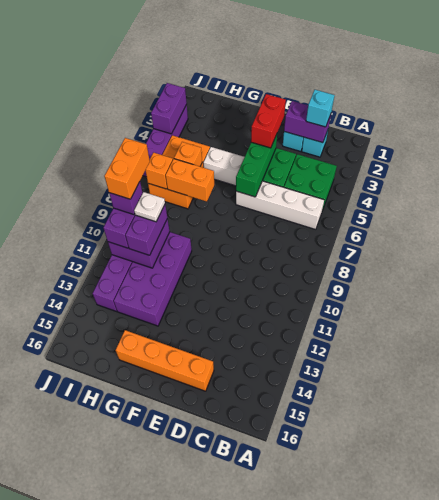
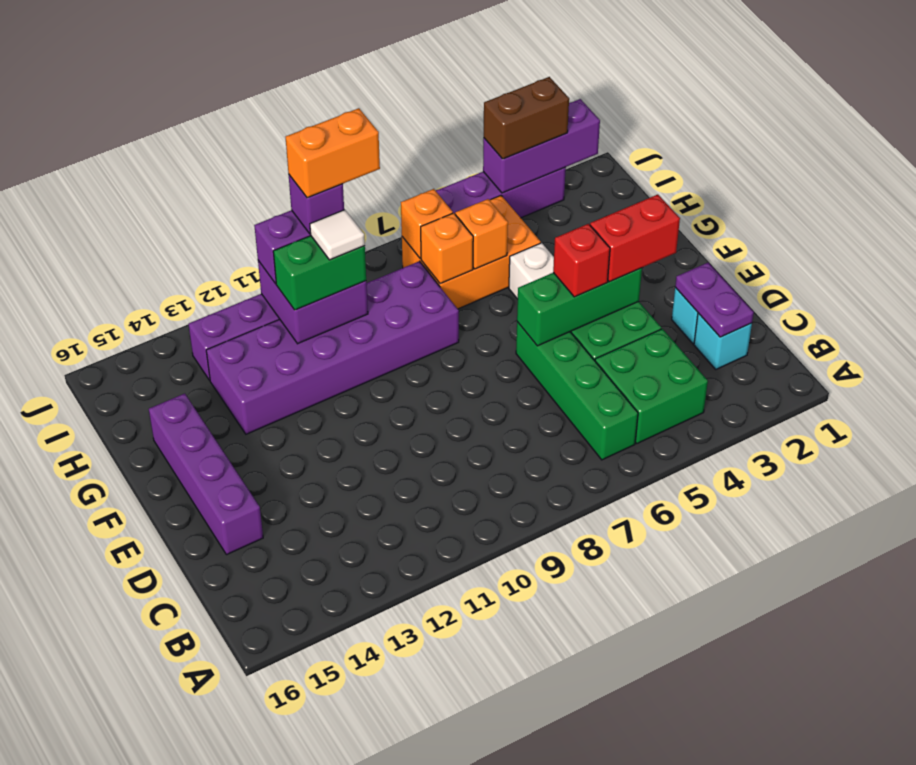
white brick B6:E6 level 1 -> green brick B6:E6 level 1
purple brick C2:D2 level 2 -> purple plate C2:D2 level 2
cyan brick C2 level 3 -> none
orange brick D15:G15 level 1 -> purple brick D15:G15 level 1
none -> red brick E5 level 3
orange brick G7:H7 level 2 -> orange brick H7 level 2
purple brick G10:H13 level 1 -> purple brick G8:H13 level 1
purple brick H10:H11 level 3 -> green brick H10:H11 level 3
white plate H10 level 4 -> white tile H10 level 4
purple brick J3:J4 level 2 -> purple brick J2:J4 level 2
none -> brown brick J3:J4 level 3

